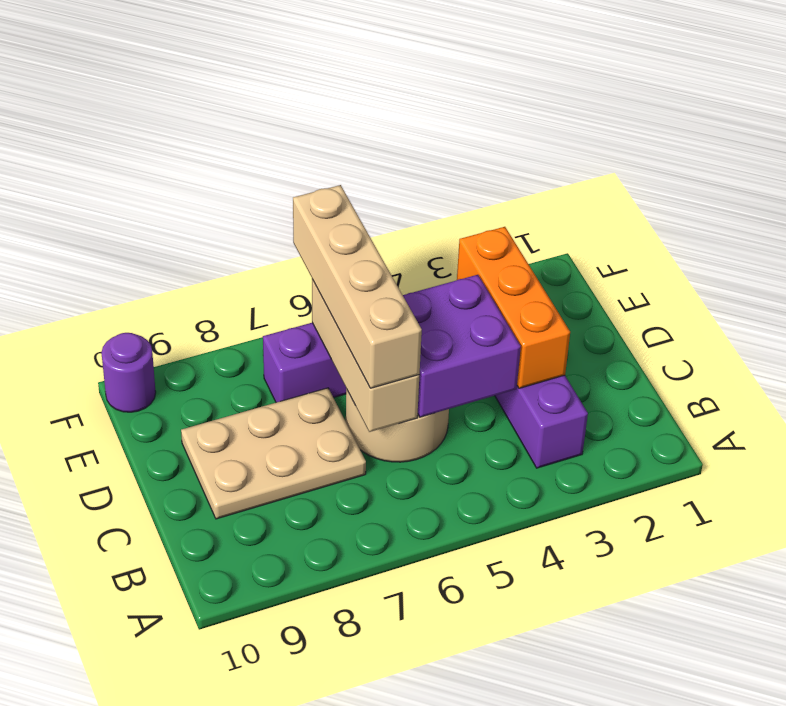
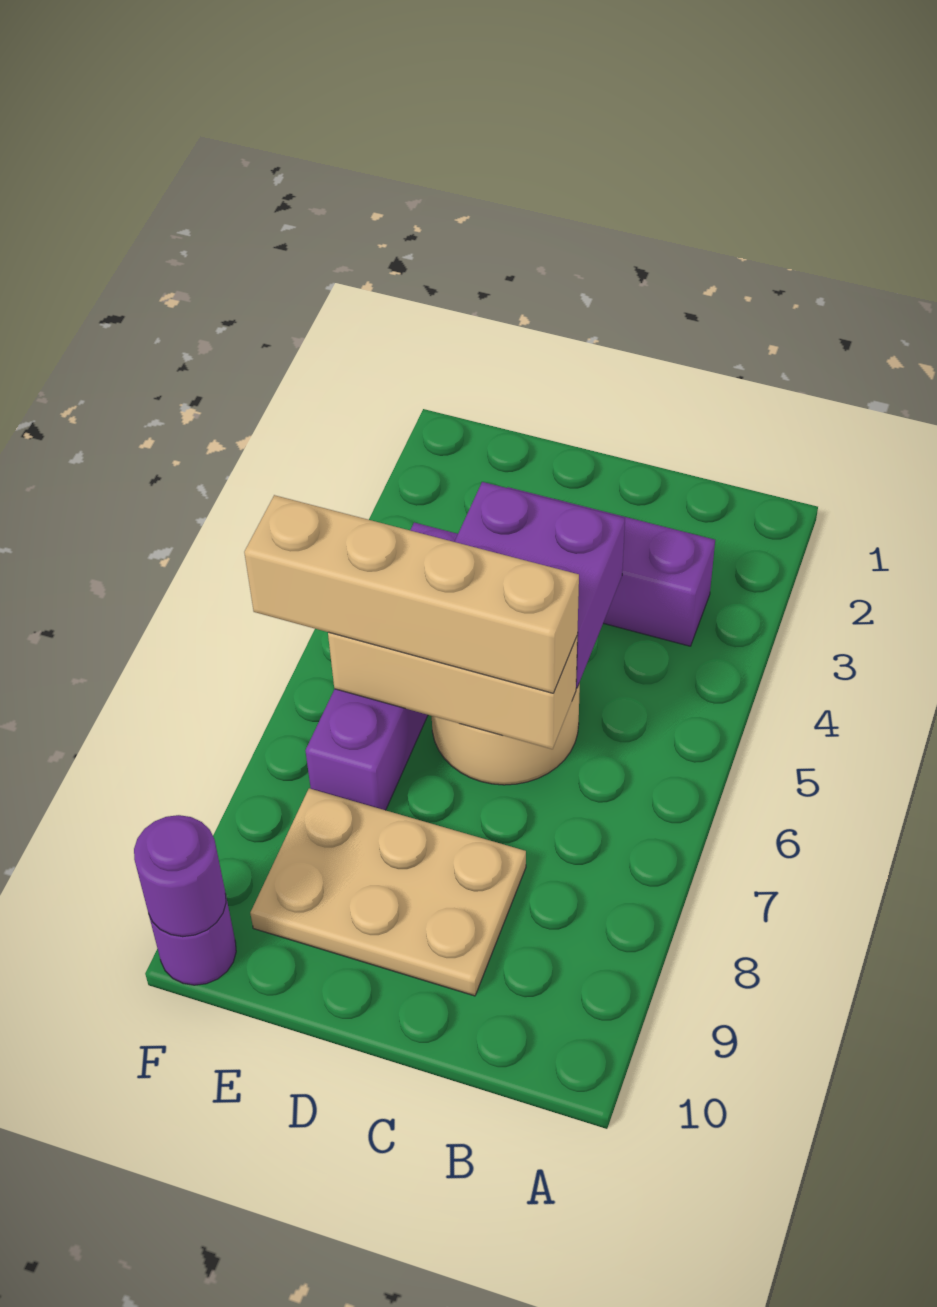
orange brick C3:E3 level 2 -> none
tan plate C7:D9 level 1 -> tan plate C8:E9 level 1
none -> purple round brick F10 level 2

